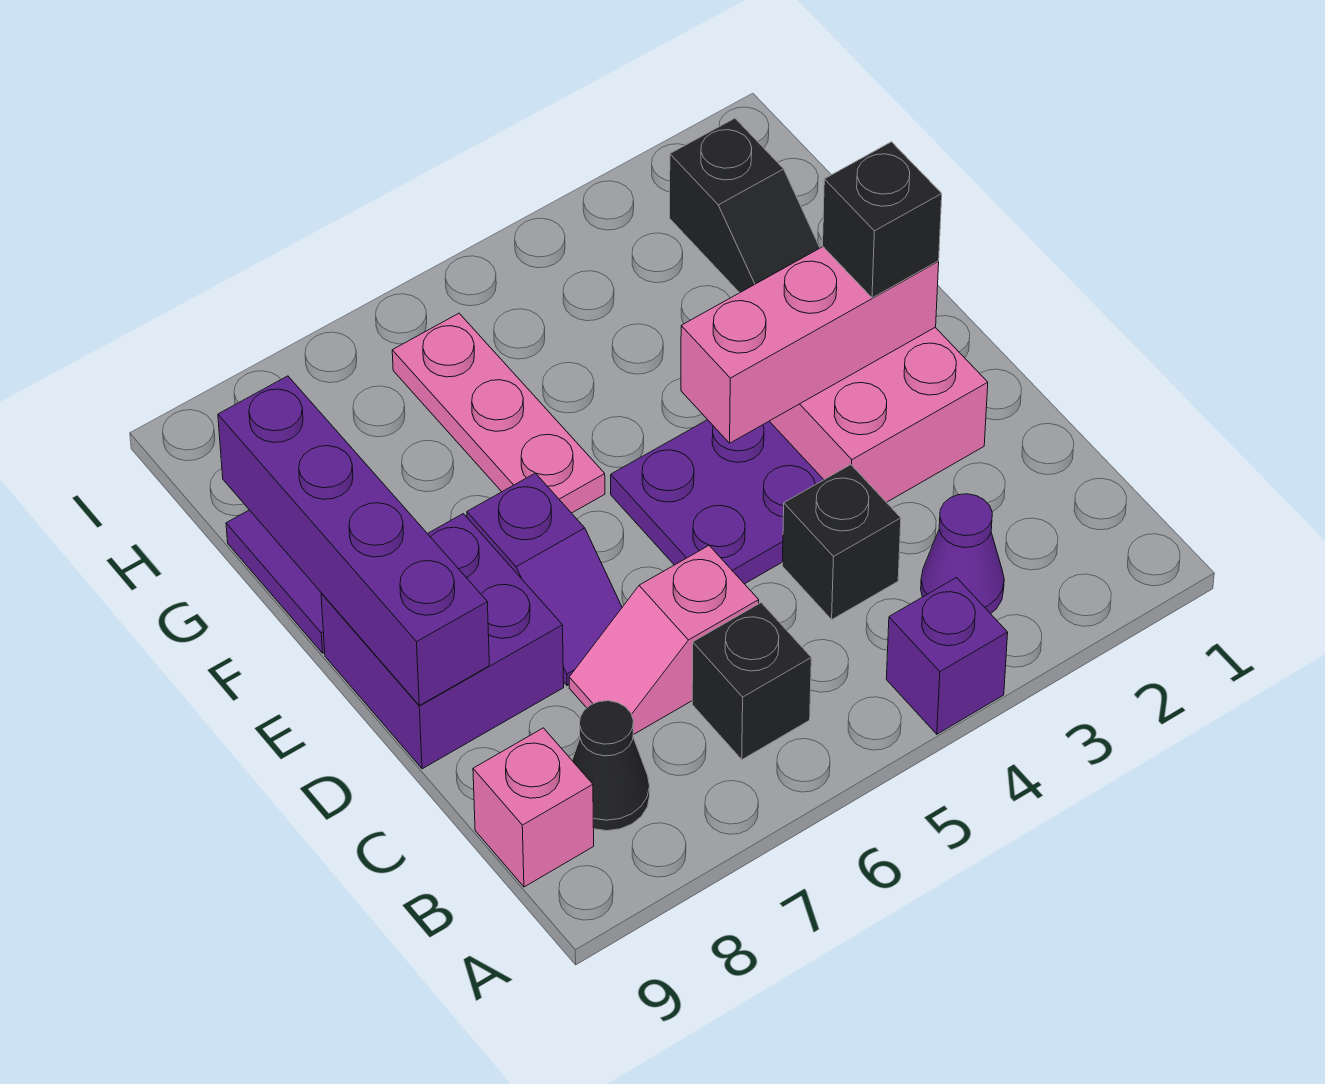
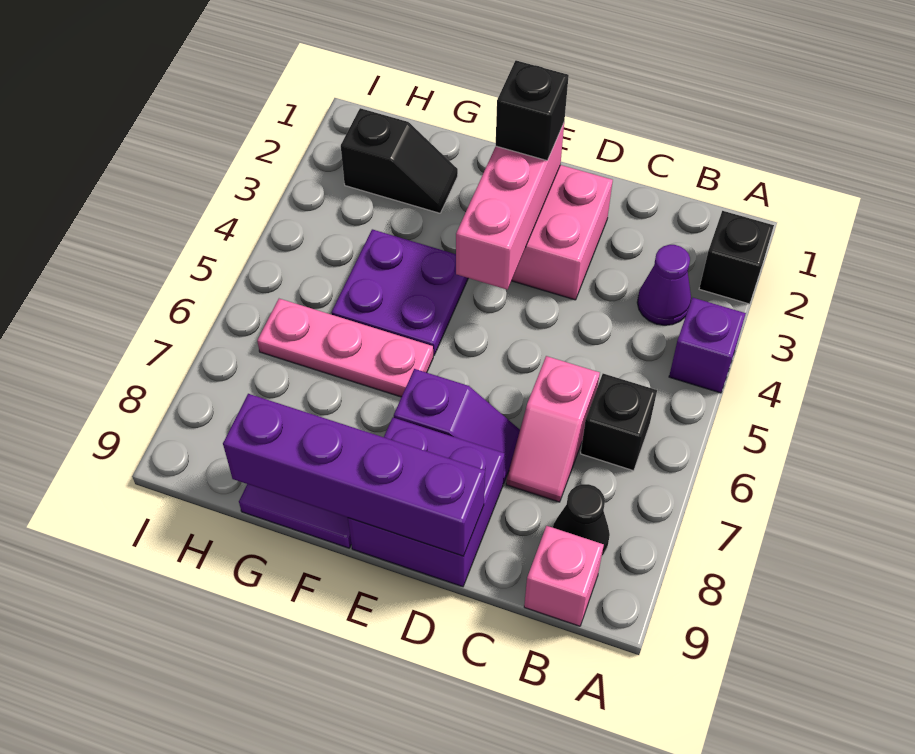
black brick C4 level 1 -> black brick A2 level 1
purple plate D4:E5 level 1 -> purple plate F4:G5 level 1

